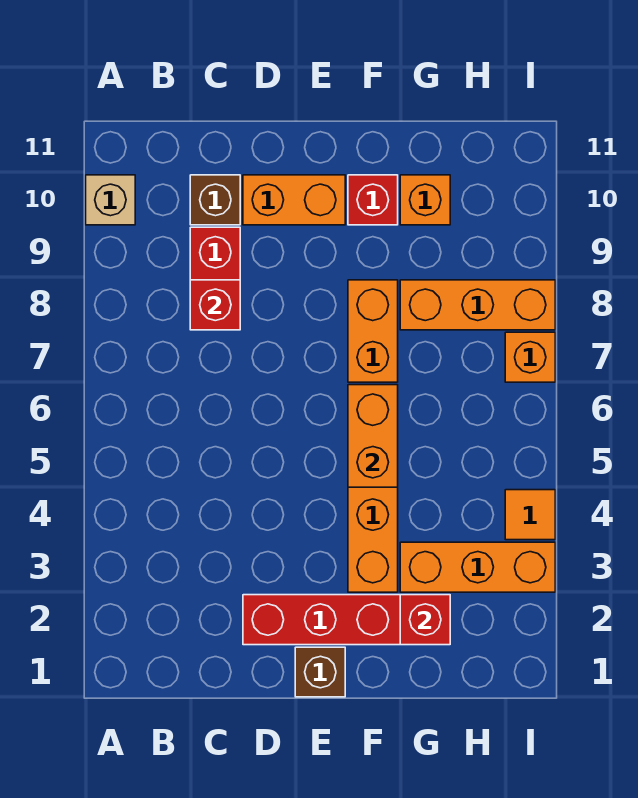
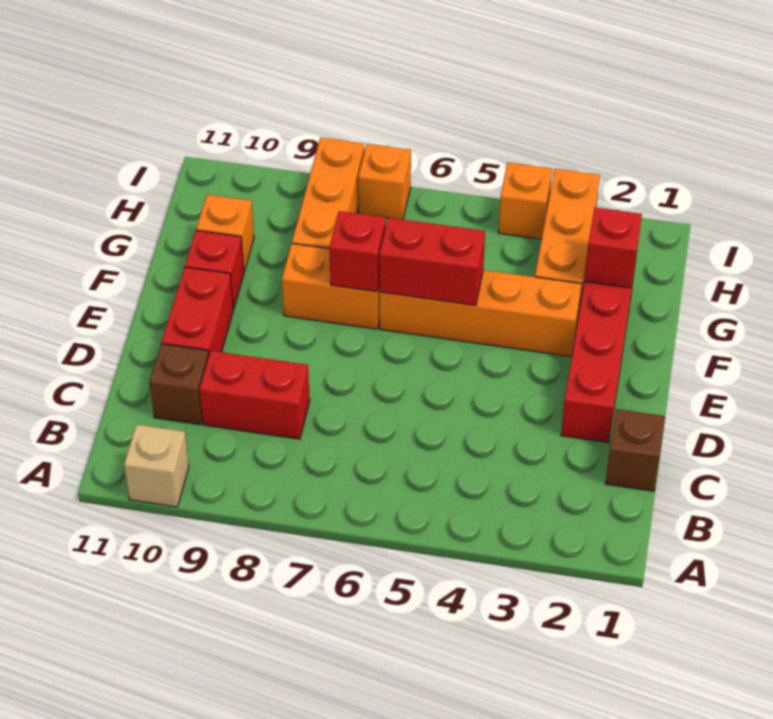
red brick C8 level 2 -> red brick F7 level 2
orange brick D10:E10 level 1 -> red brick D10:E10 level 1
brown brick E1 level 1 -> brown brick C1 level 1
orange brick F5:F6 level 2 -> red brick F5:F6 level 2
orange tile I4 level 1 -> orange brick I4 level 1

